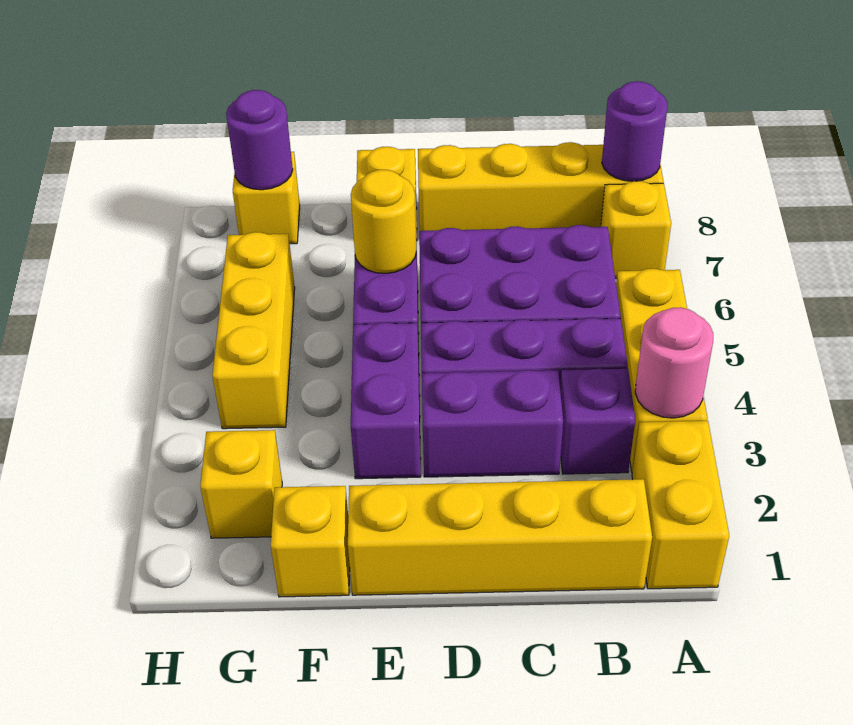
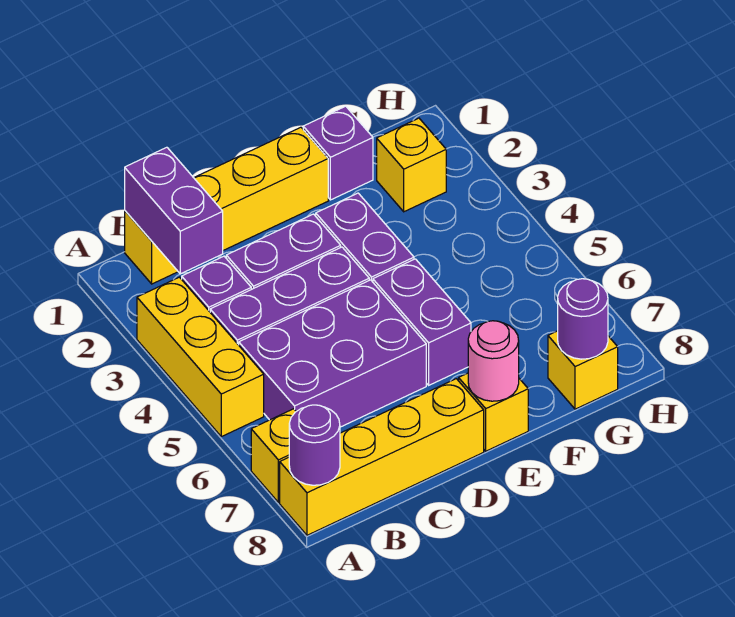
yellow brick A1:A2 level 1 -> none
pink round brick A3 level 2 -> pink round brick E8 level 2
none -> purple brick B1:B2 level 2
yellow round brick E6 level 2 -> none
yellow brick F1 level 1 -> purple brick F1 level 1
yellow brick G4:G6 level 1 -> none

